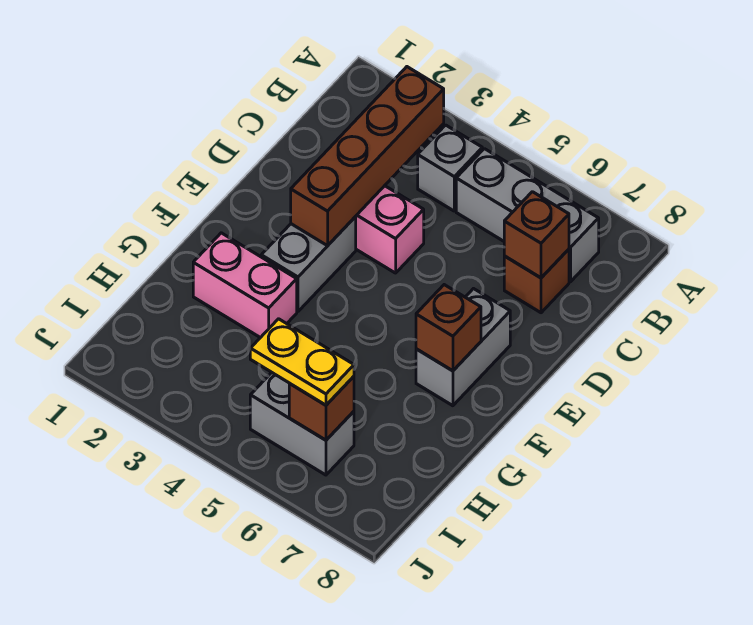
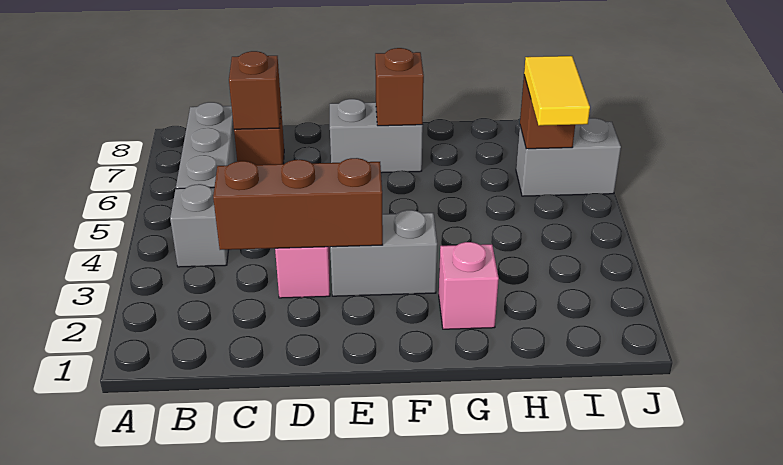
brown brick B3:E3 level 2 -> brown brick C3:E3 level 2
pink brick G2:G3 level 1 -> pink brick G2 level 1
grey brick I5:I6 level 1 -> grey brick I6:J6 level 1
yellow plate I5:I6 level 3 -> yellow tile I5:I6 level 3

